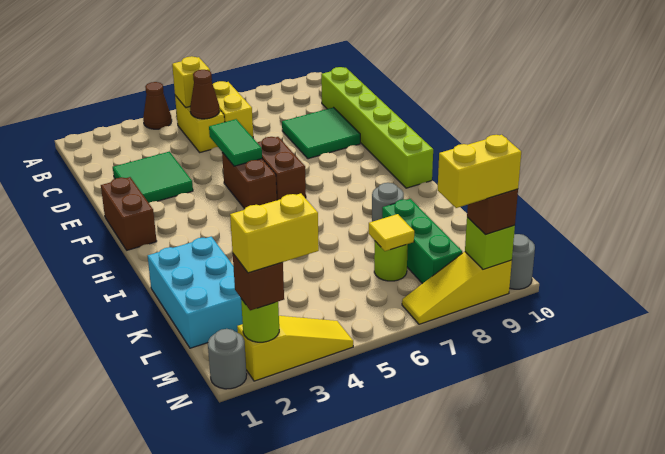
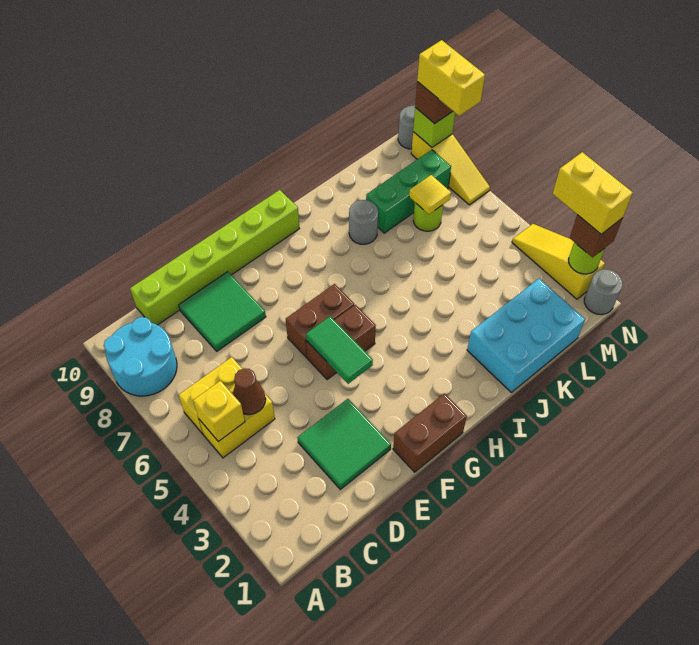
brown cone A4 level 1 -> none
none -> cyan round brick A8:B9 level 1
green tile E5:F5 level 2 -> green tile F4:F5 level 2

